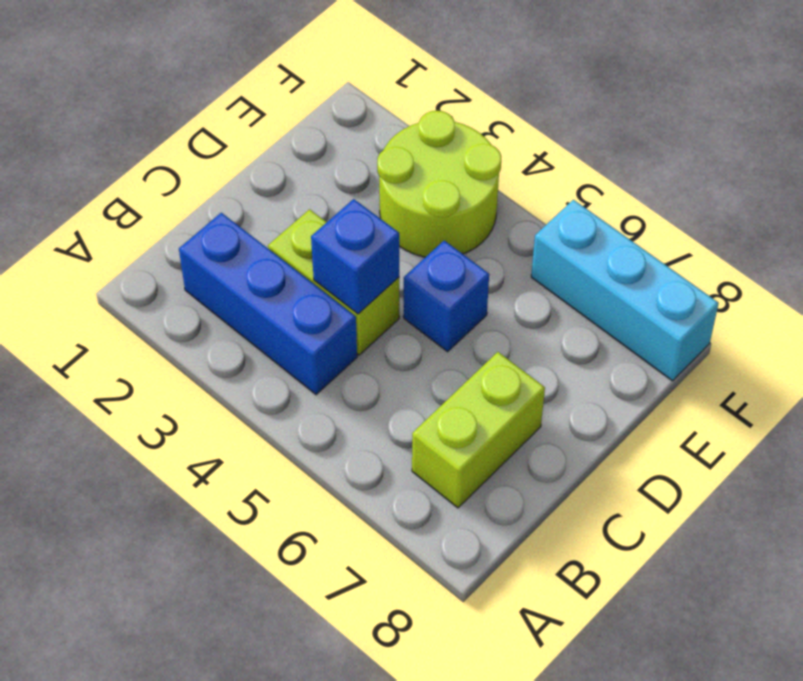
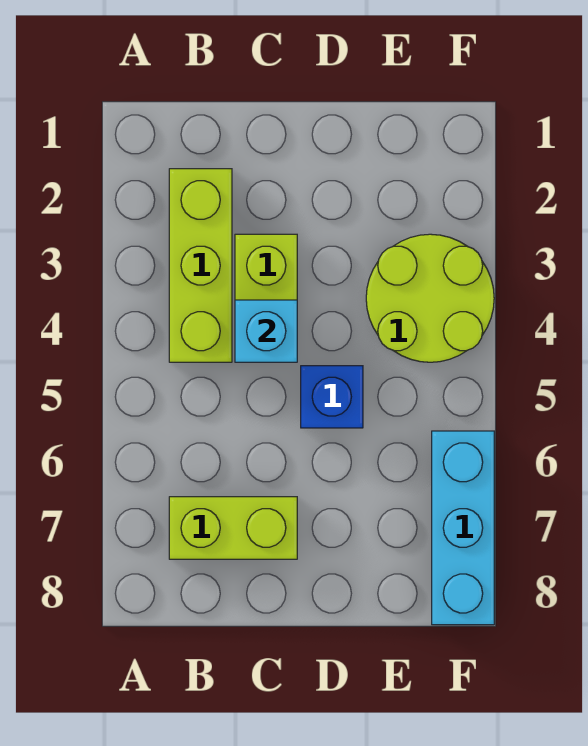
blue brick B2:B4 level 1 -> lime brick B2:B4 level 1
blue brick C4 level 2 -> cyan brick C4 level 2

